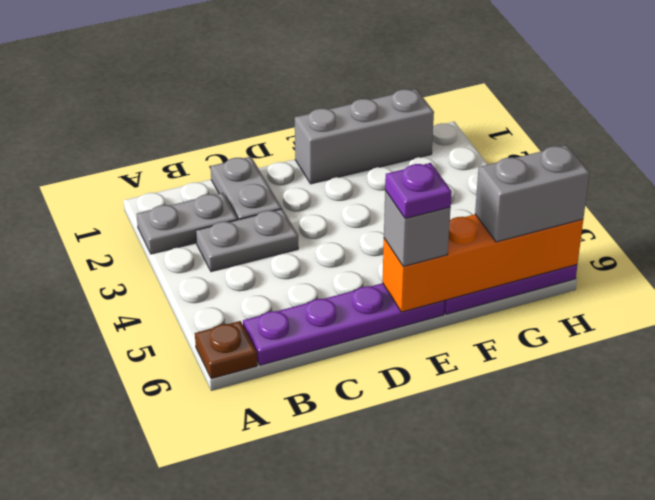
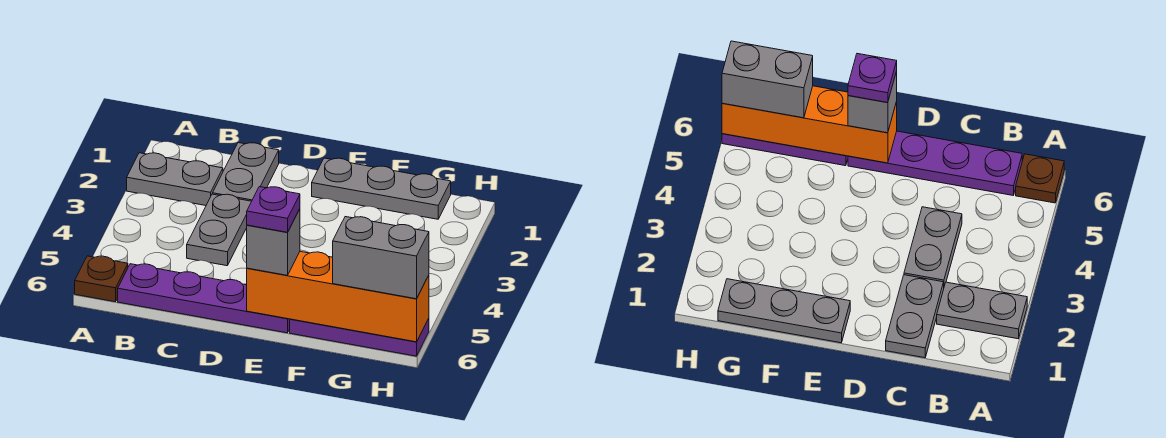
grey plate B3:C3 level 1 -> grey plate C3:C4 level 1
grey brick E1:G1 level 1 -> grey plate E1:G1 level 1

